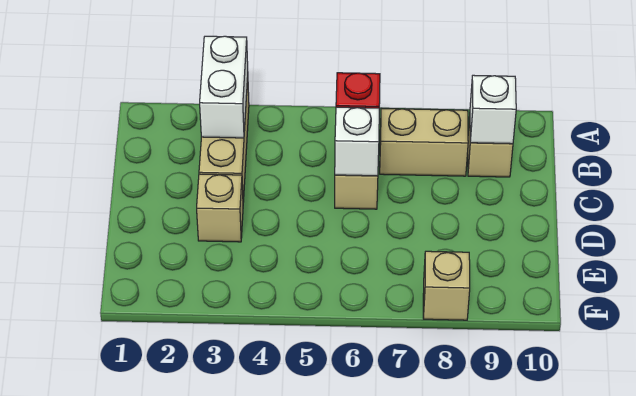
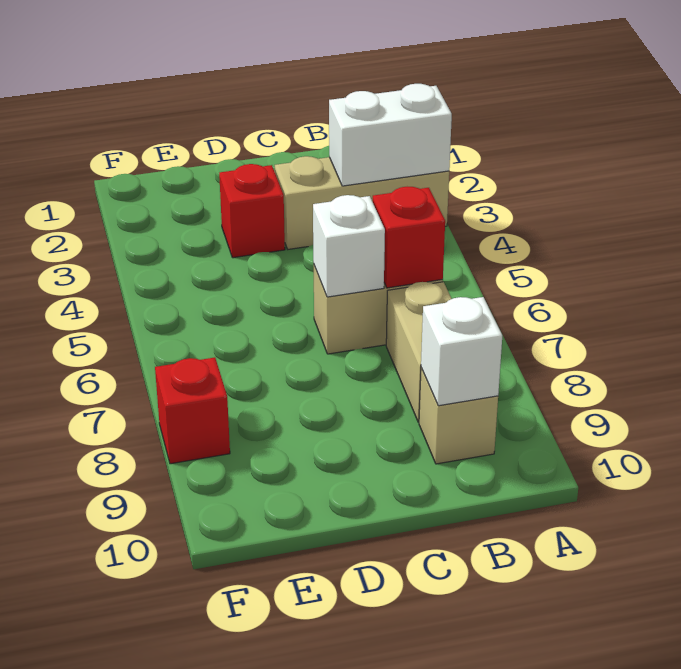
tan brick D3 level 1 -> red brick D3 level 1
tan brick F8 level 1 -> red brick F8 level 1

